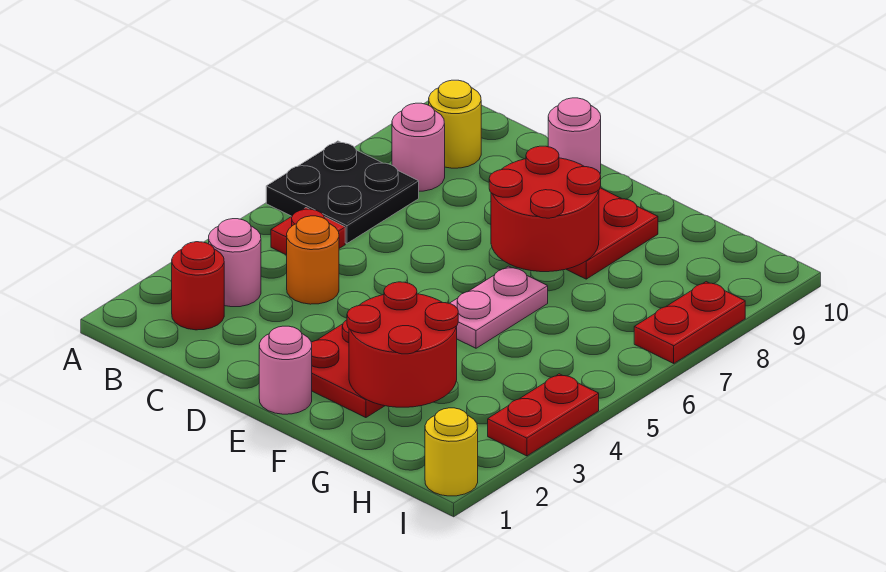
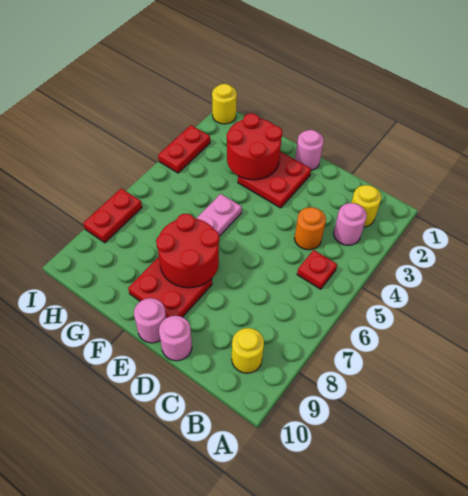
black plate A6:B7 level 1 -> none
red round brick B2 level 1 -> yellow round brick B2 level 1
pink round brick B8 level 1 -> pink round brick E10 level 1

